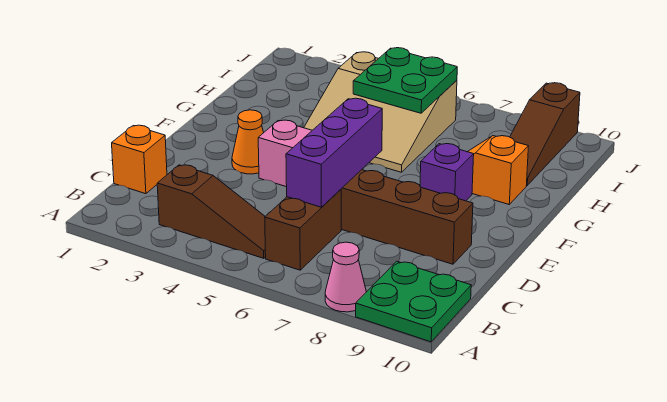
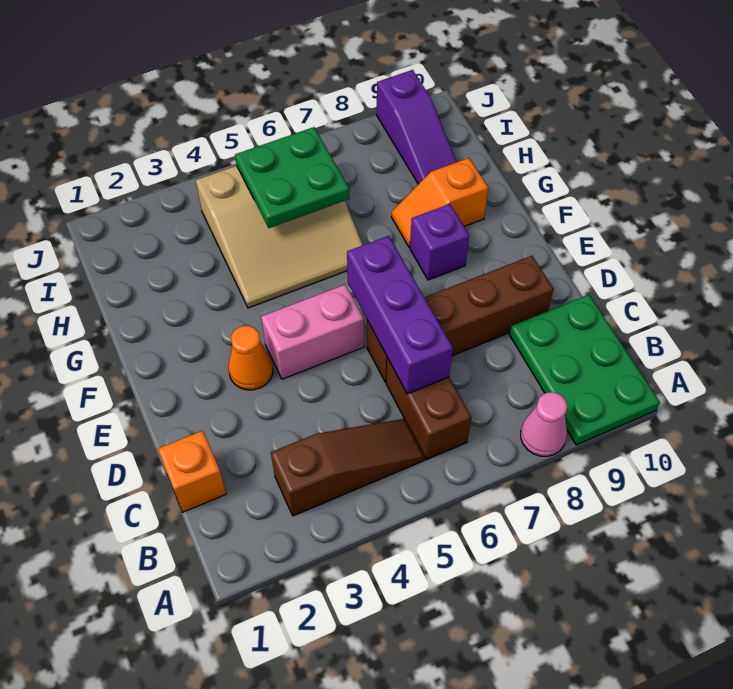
green plate A9:B10 level 1 -> green plate A9:C10 level 1
brown slope H9:J9 level 1 top J -> purple slope H9:J9 level 1 top J

